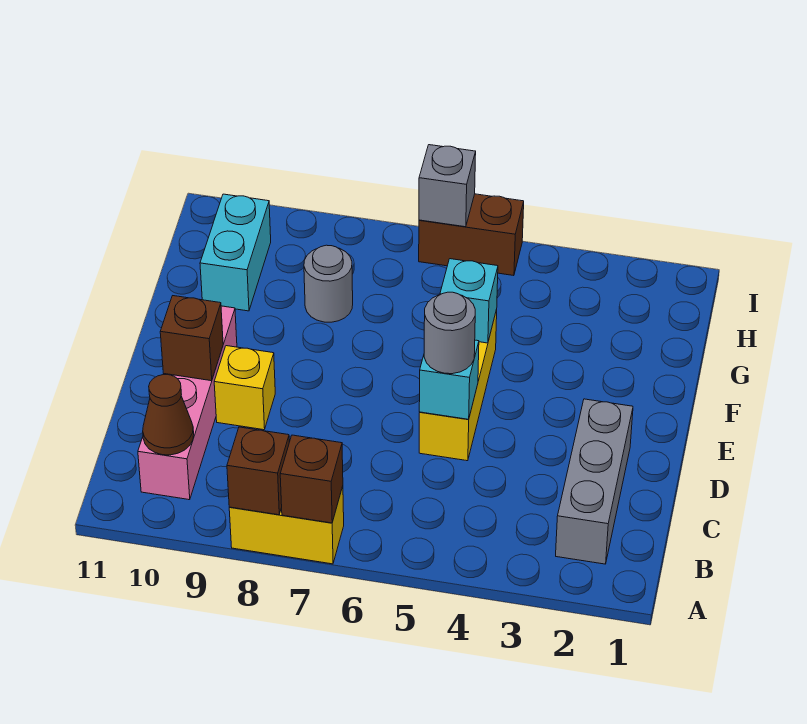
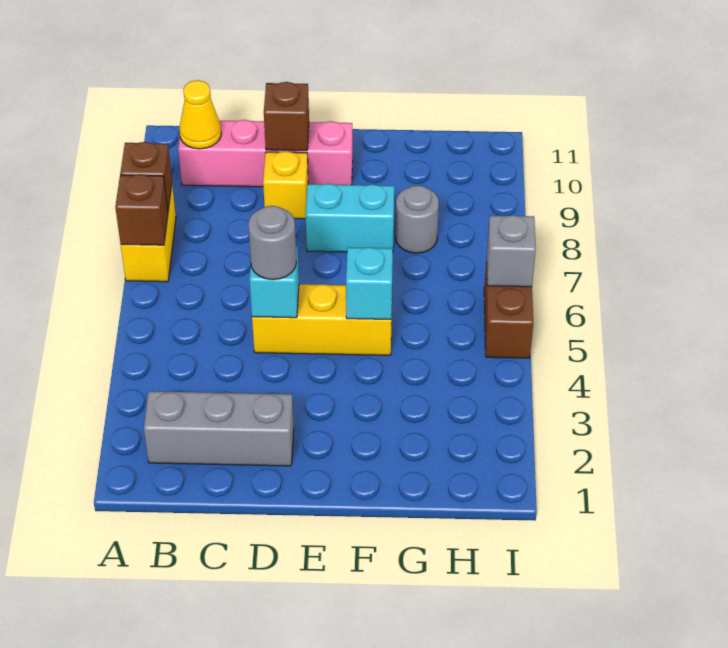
brown cone B10 level 2 -> yellow cone B10 level 2
cyan brick G10:H10 level 1 -> cyan brick E8:F8 level 1

